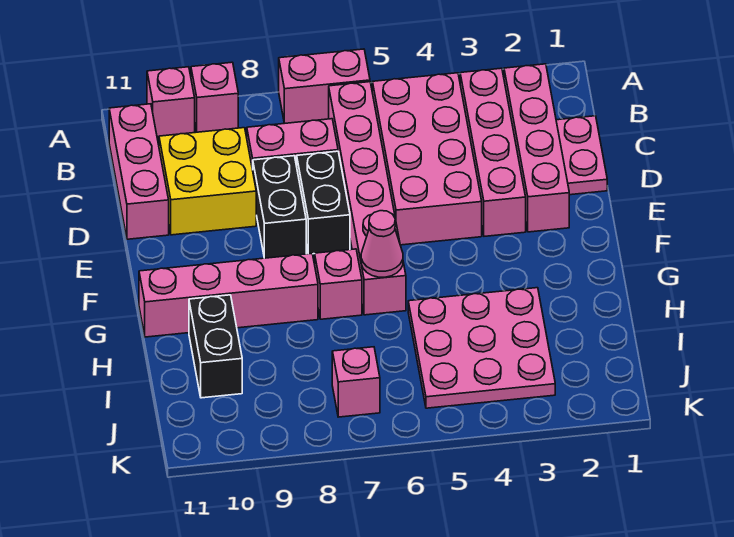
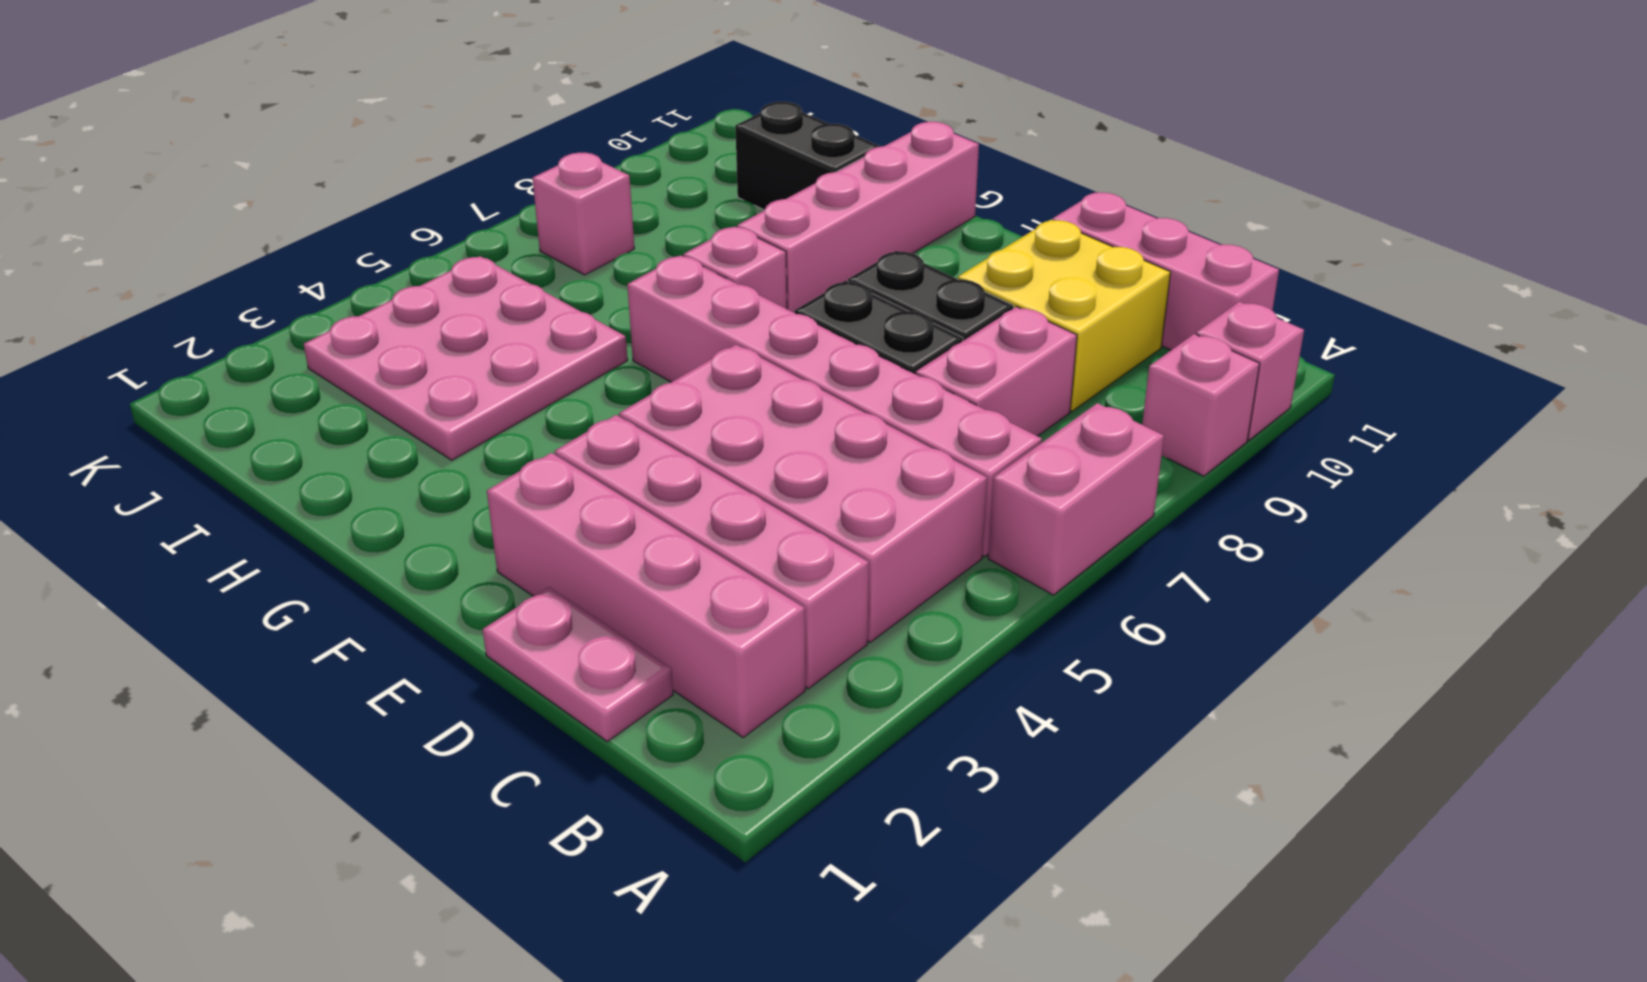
pink cone G6 level 2 -> none

